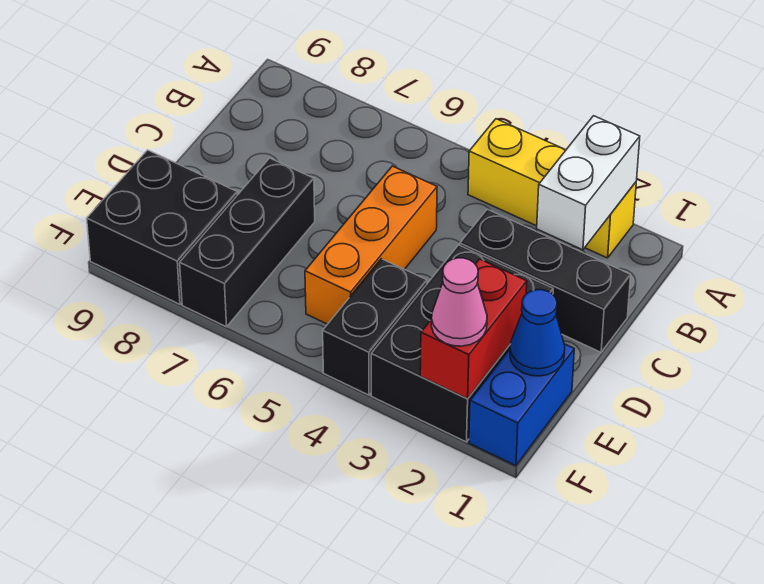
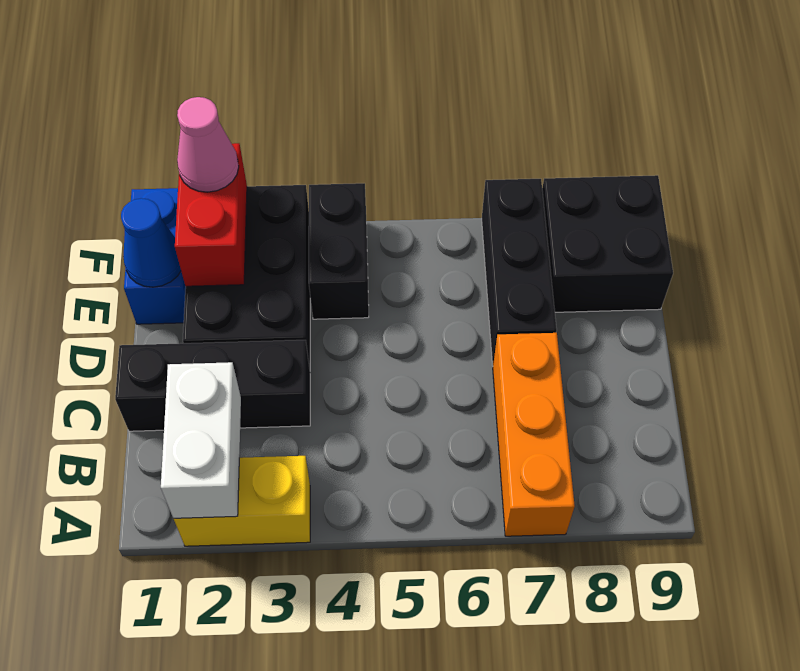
yellow brick A2:A4 level 1 -> yellow brick A2:A3 level 1
orange brick C5:E5 level 1 -> orange brick A7:C7 level 1

